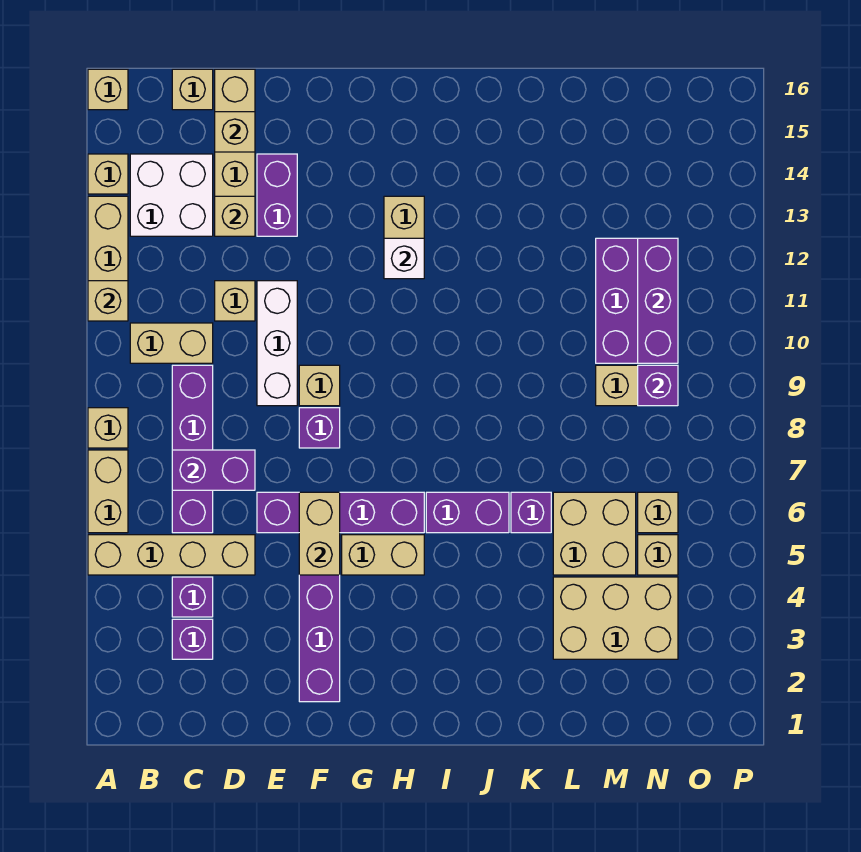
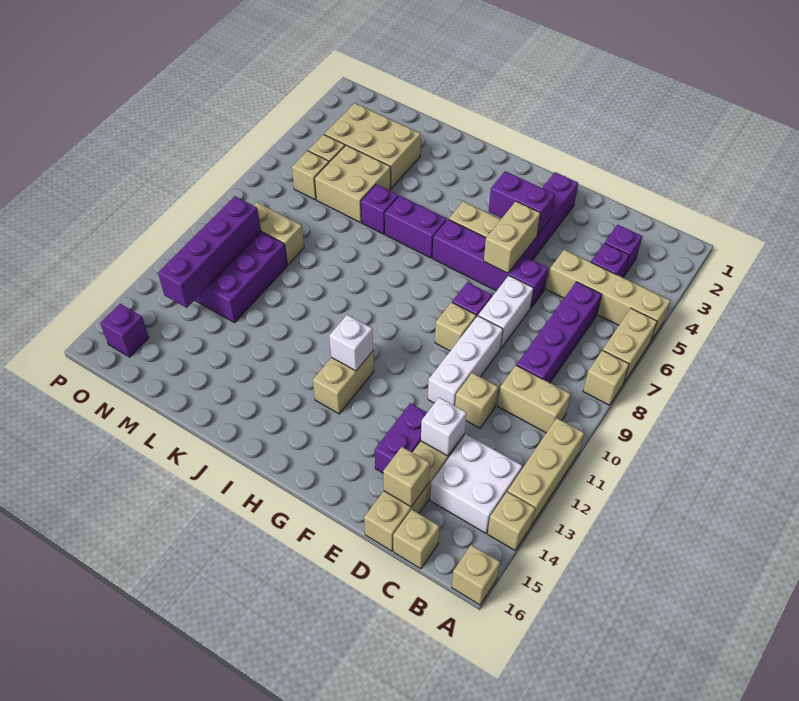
tan brick A11 level 2 -> none
purple brick C7:D7 level 2 -> purple brick F4:G4 level 2
tan brick D13 level 2 -> white brick D13 level 2
none -> white brick E7:E8 level 1
purple brick N9 level 2 -> purple brick O15 level 1
purple brick N10:N12 level 2 -> purple brick N10:N13 level 2

